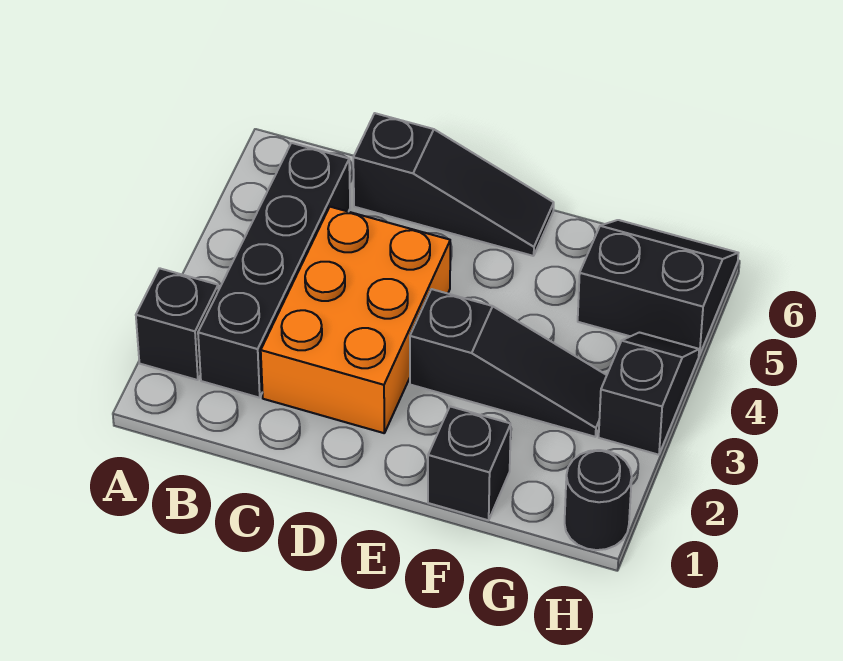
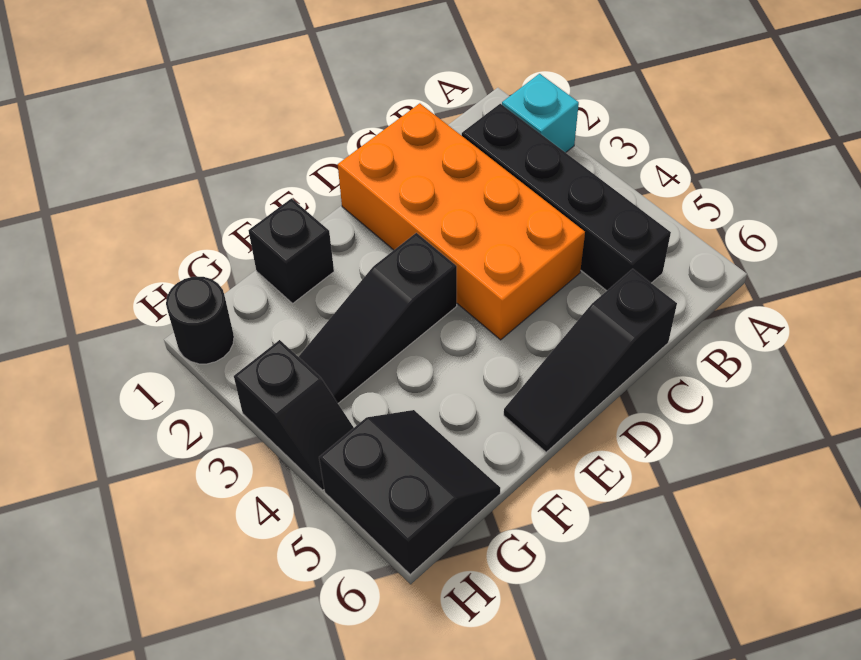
black brick A2 level 1 -> cyan brick A2 level 1
orange brick C2:D4 level 1 -> orange brick C1:D4 level 1
black slope G5:H6 level 1 top 5 -> black slope G5:H6 level 1 top H

